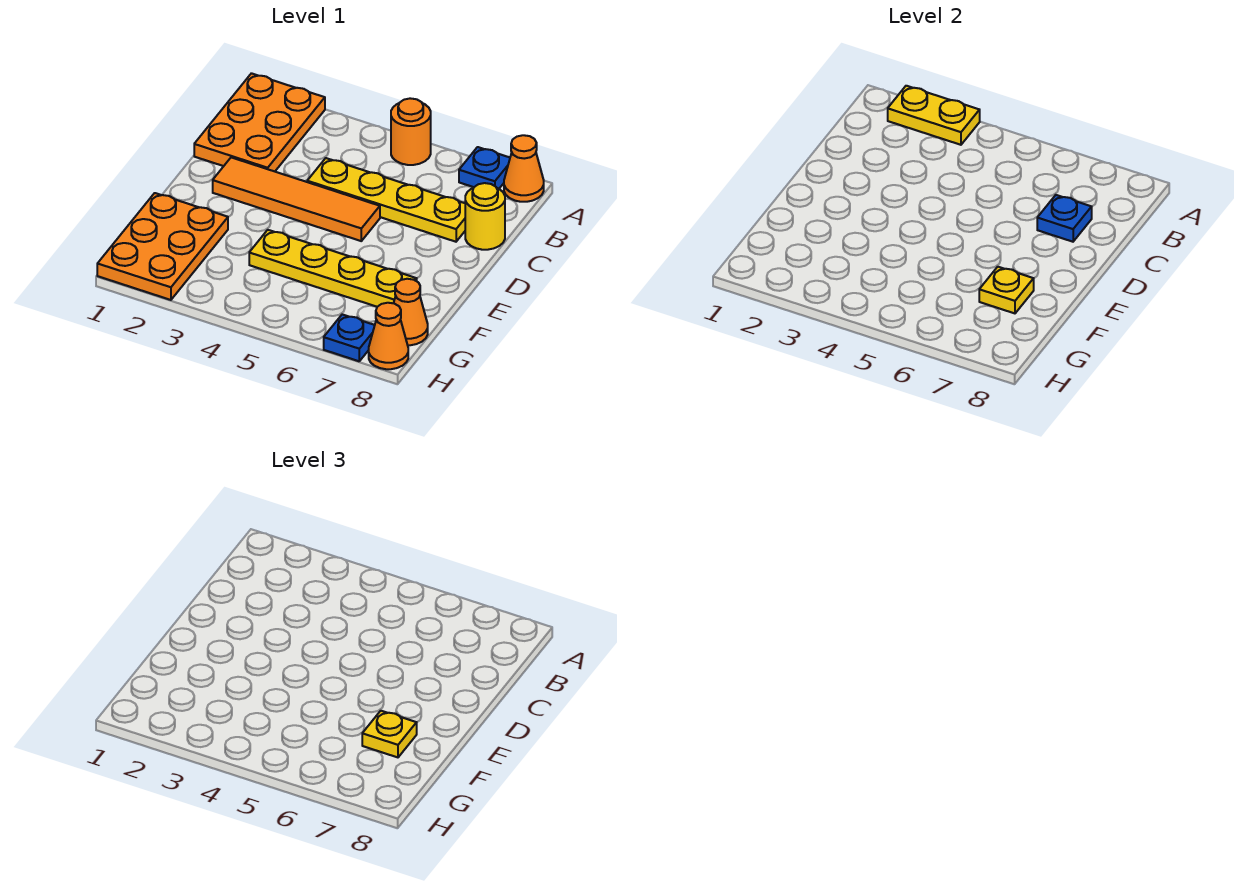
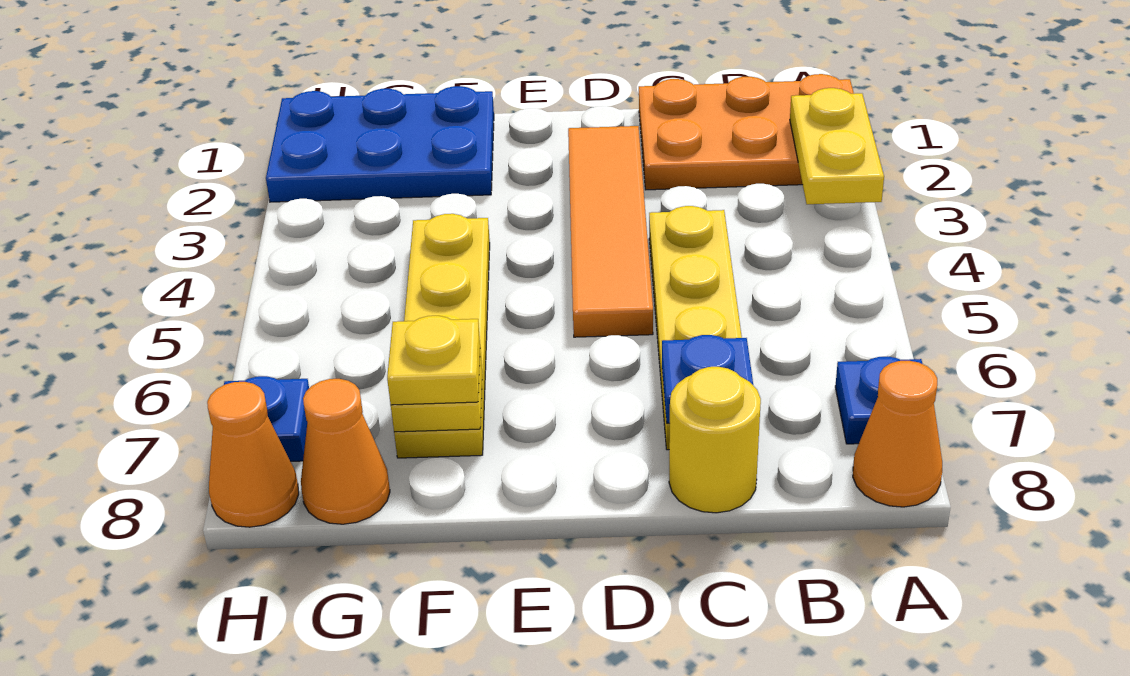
orange round brick A5 level 1 -> none
orange plate F1:H2 level 1 -> blue plate F1:H2 level 1

